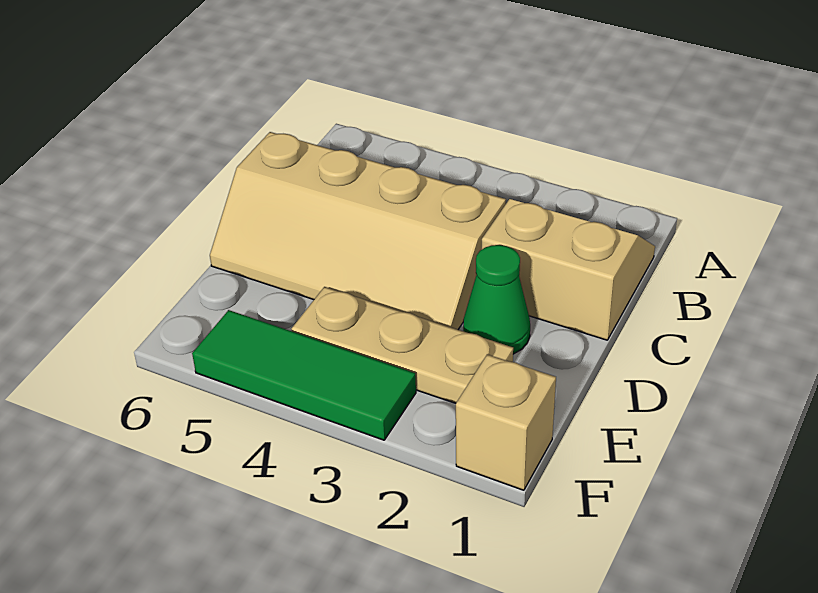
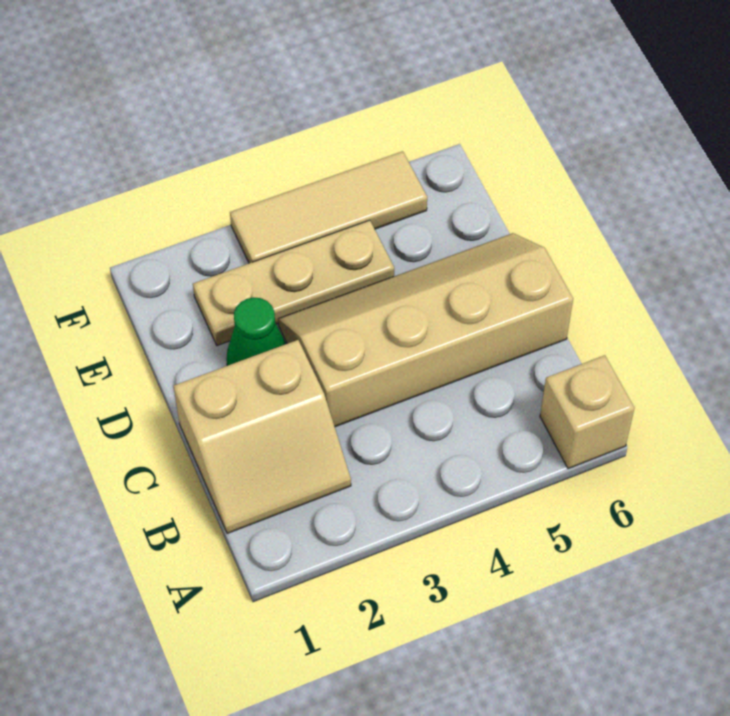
tan brick F1 level 1 -> tan brick A6 level 1
green tile F3:F5 level 1 -> tan tile F3:F5 level 1

